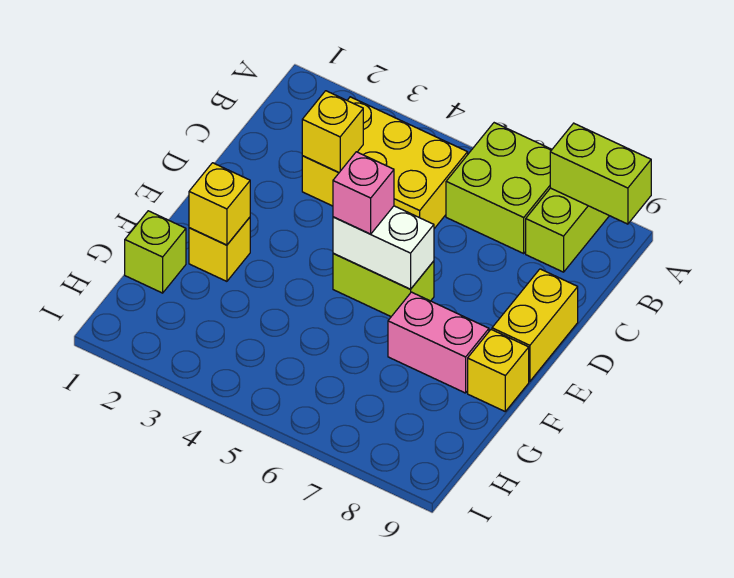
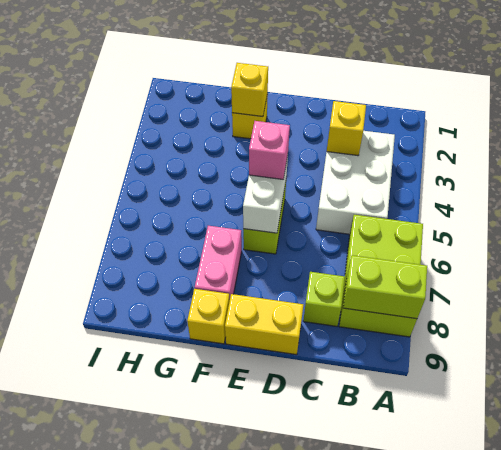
lime brick A8:A9 level 2 -> lime brick A8:B8 level 2
yellow brick B3:C5 level 1 -> white brick B3:C5 level 1
lime brick G1 level 1 -> lime brick C8 level 1

